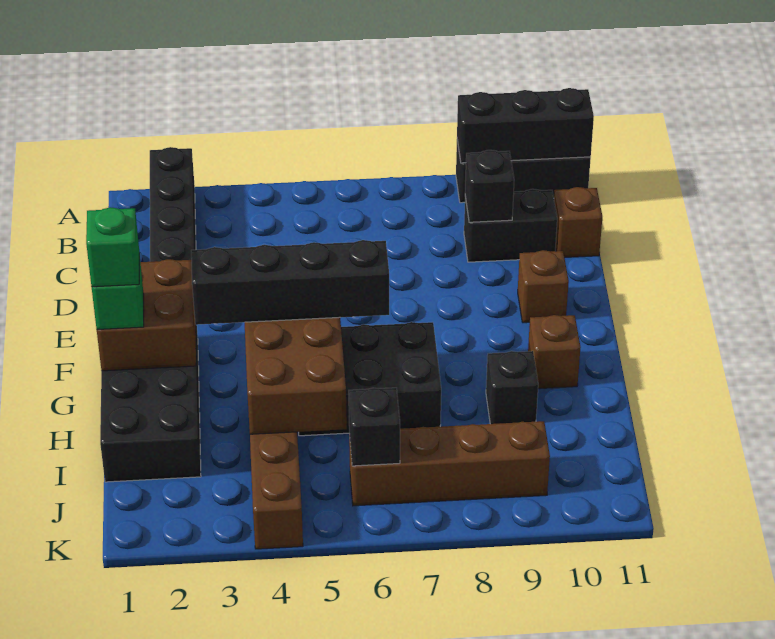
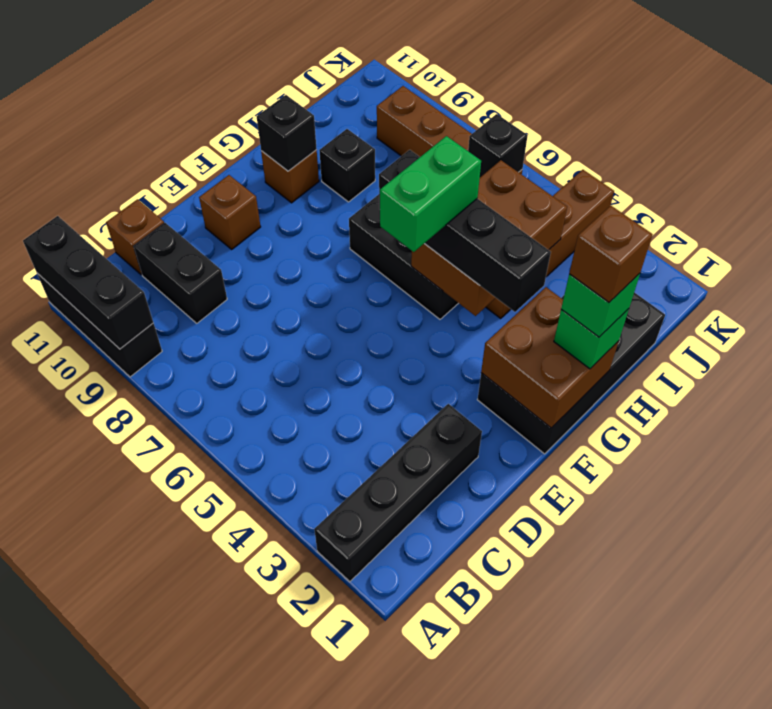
black brick C9 level 2 -> black brick G10 level 2
none -> green brick F5:G5 level 4
none -> brown brick G1 level 5

